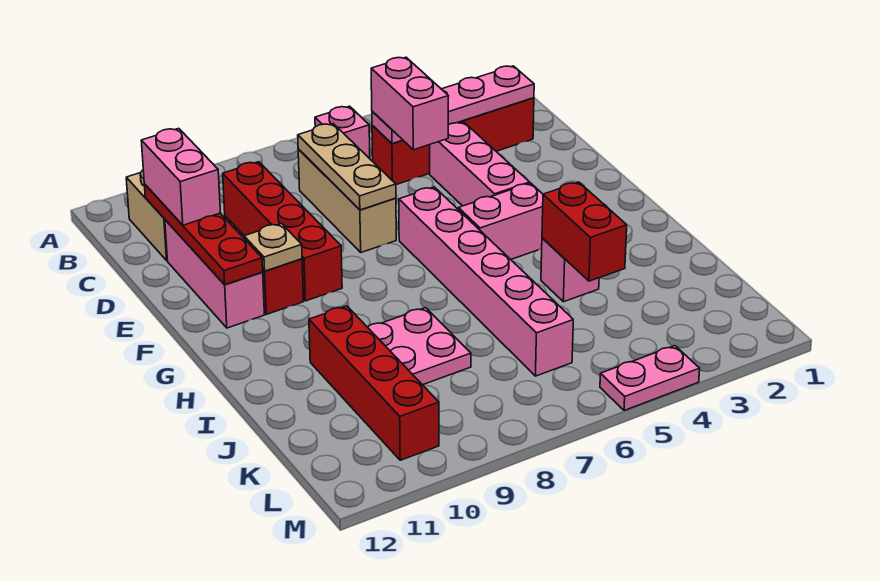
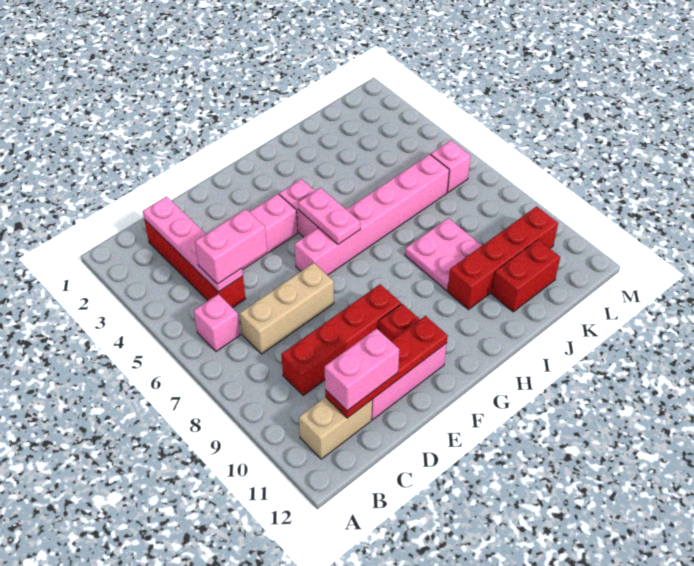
tan plate C7:E7 level 2 -> none
tan plate F10 level 2 -> none
pink brick I4 level 1 -> pink brick L6 level 1
red brick I4:J4 level 2 -> red brick J11:K11 level 1
pink plate M4:M5 level 1 -> pink plate G5:G6 level 2

